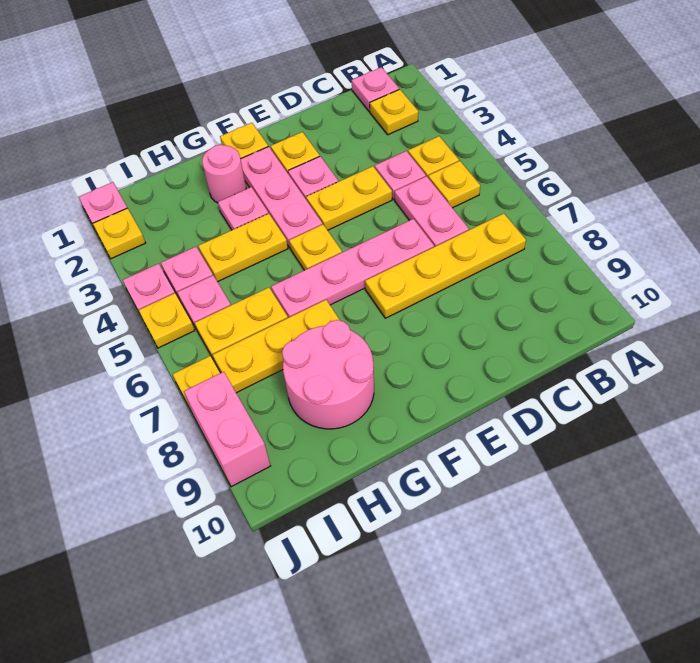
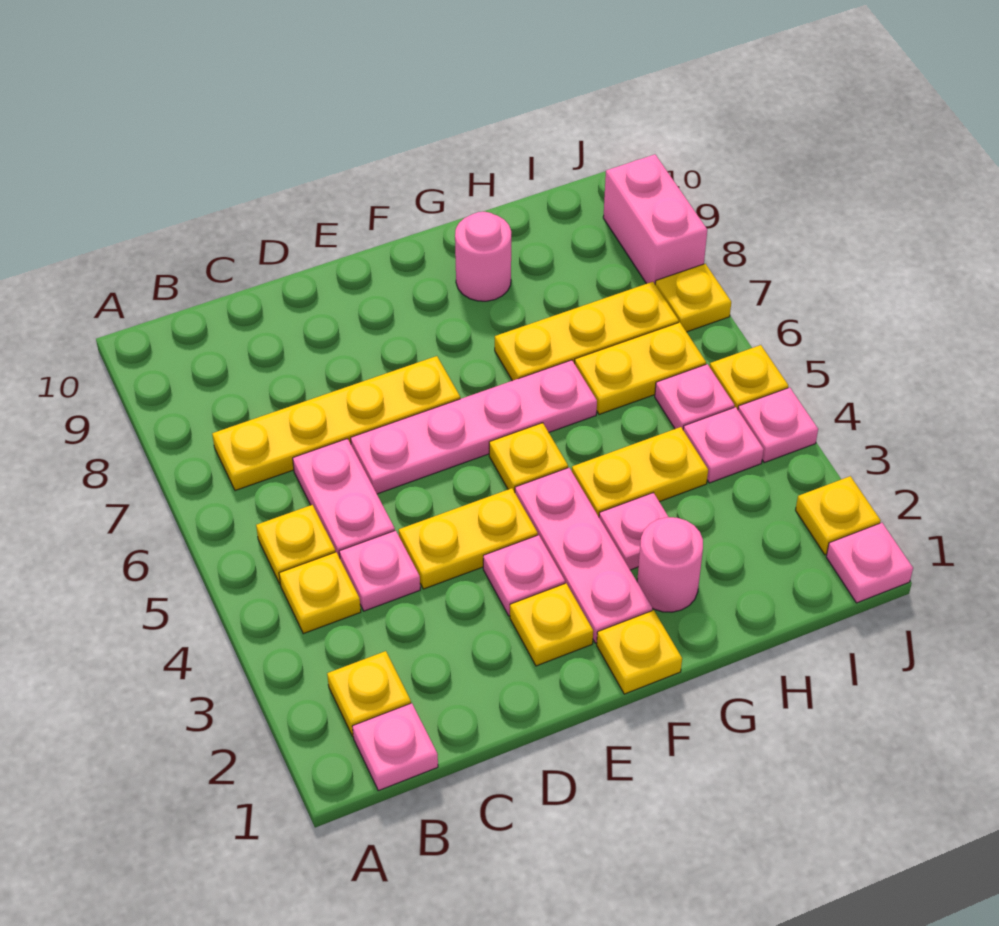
pink round brick G8:H9 level 1 -> pink round brick G9 level 1

